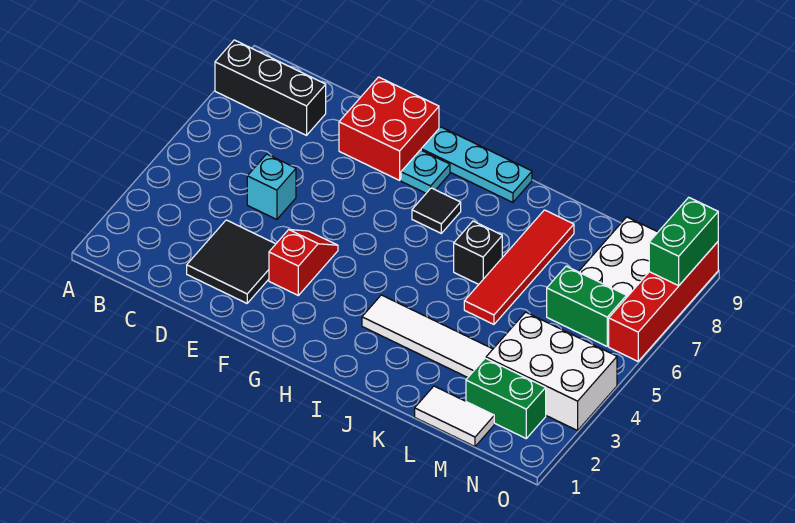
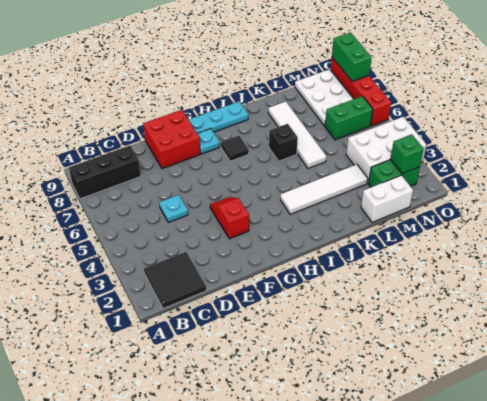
black tile D2:E3 level 1 -> black tile B1:C2 level 1
cyan brick D5 level 1 -> cyan plate D5 level 1
red tile K5:K8 level 1 -> white tile K5:K8 level 1
white tile L1:M1 level 1 -> white brick L1:M1 level 1
none -> green brick N2 level 2

